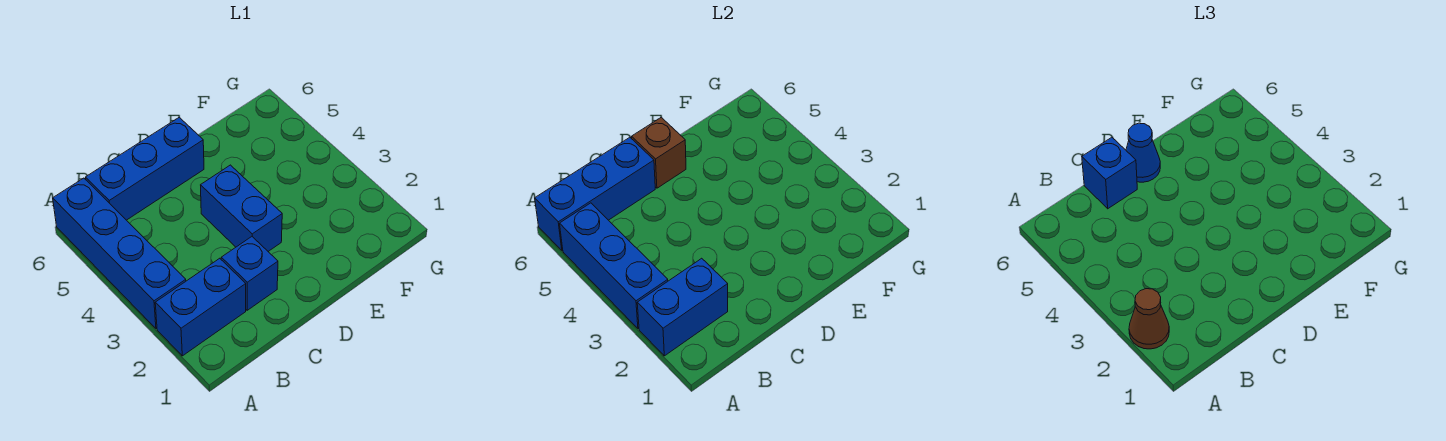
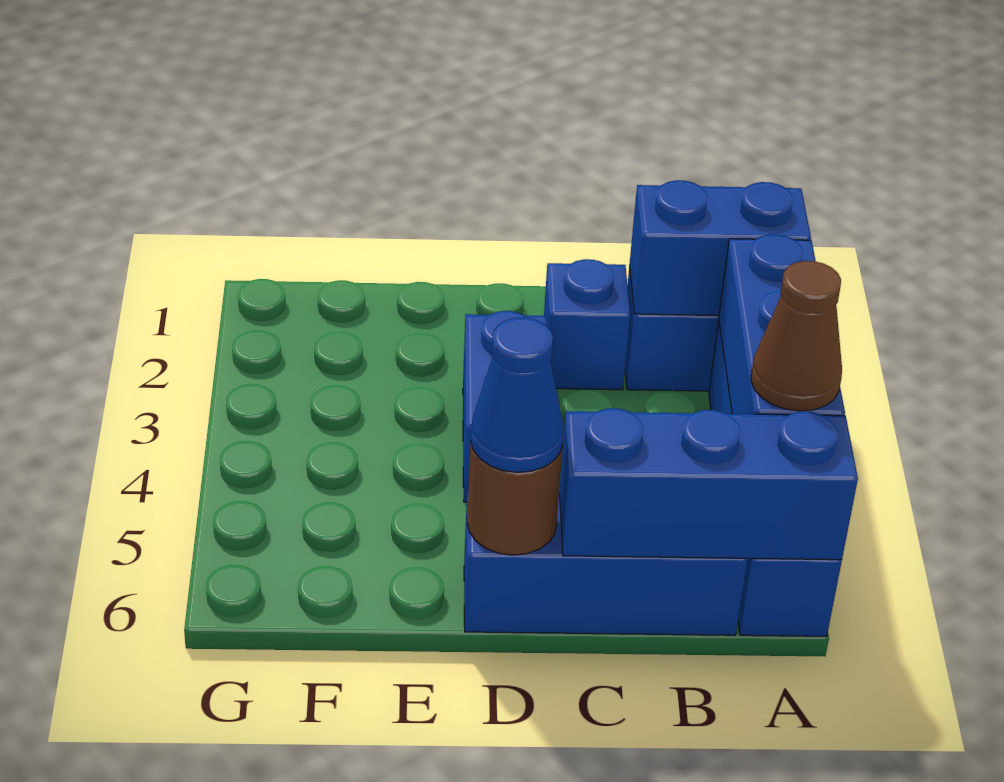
brown cone A2 level 3 -> brown cone A5 level 3
blue brick C6 level 3 -> none
brown brick D6 level 2 -> brown round brick D6 level 2

